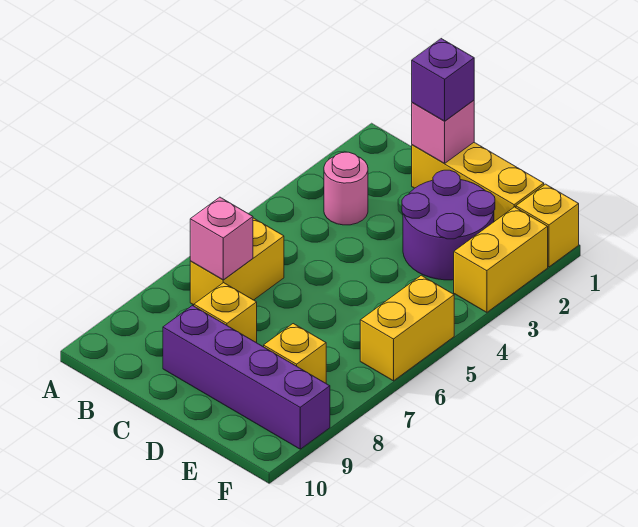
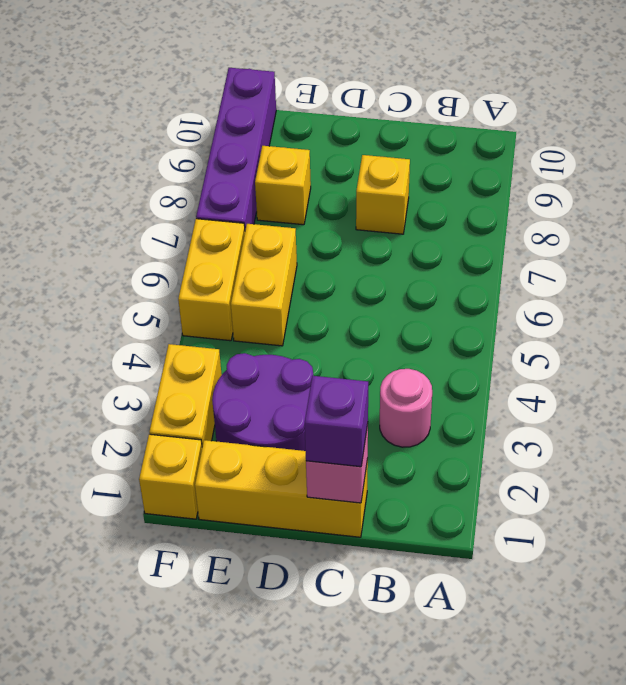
yellow brick B6:B7 level 1 -> yellow brick E5:E6 level 1
pink brick B7 level 2 -> none
purple brick C9:F9 level 1 -> purple brick F7:F10 level 1

